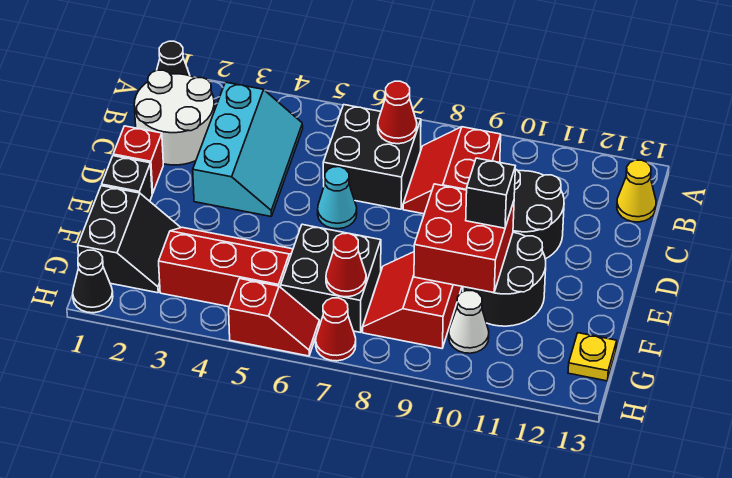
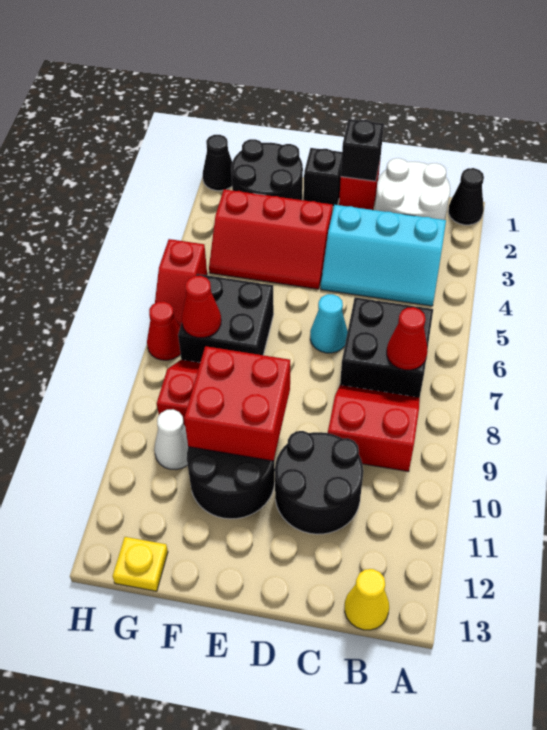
black brick E10 level 3 -> black brick D1 level 2
black slope F1:G2 level 1 top 1 -> black round brick F1:G2 level 1
red slope F3:G5 level 1 top G -> red slope E3:G4 level 1 top 3

